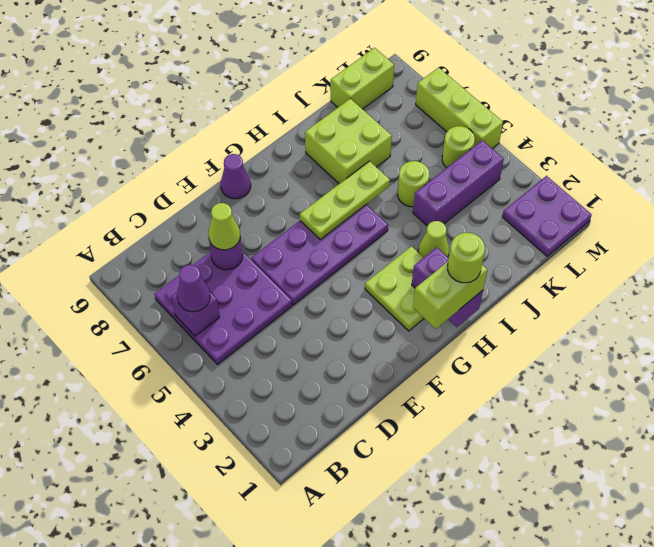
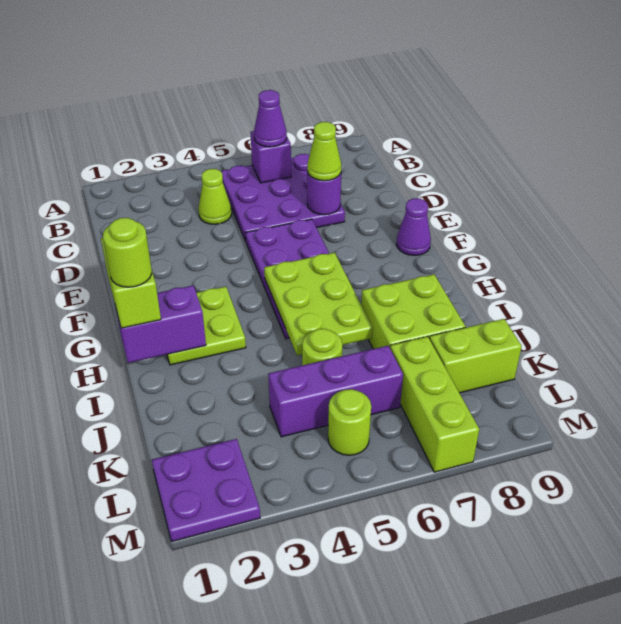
lime plate G6:I6 level 2 -> lime plate G5:I6 level 2
lime cone I3 level 1 -> lime cone C4 level 1
purple brick J4:L4 level 1 -> purple brick K4:K6 level 1
lime brick K9:L9 level 1 -> lime brick K8:K9 level 1
lime brick M5:M7 level 1 -> lime brick K7:M7 level 1

